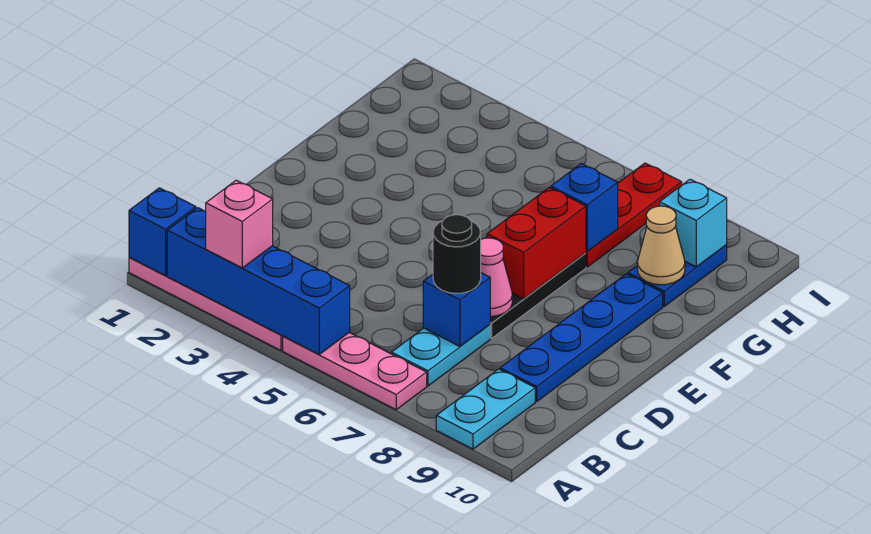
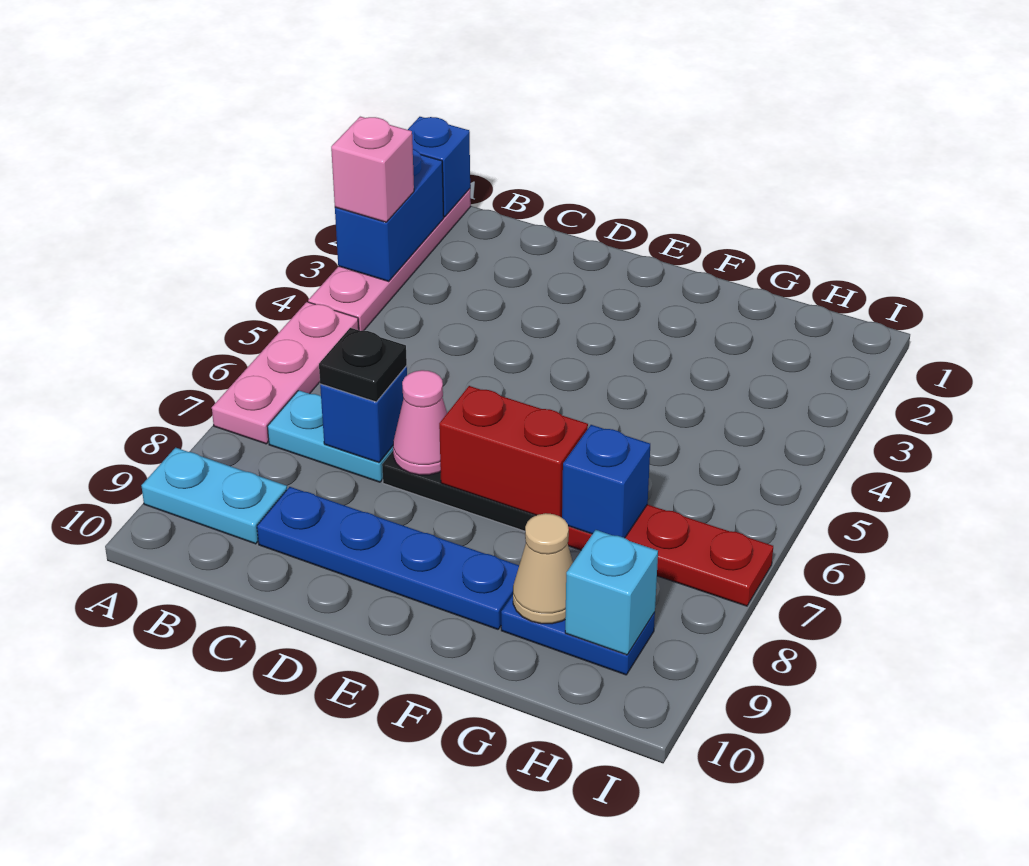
blue brick A2:A5 level 2 -> blue brick A2:A3 level 2
black round brick C7 level 3 -> black plate C7 level 3

